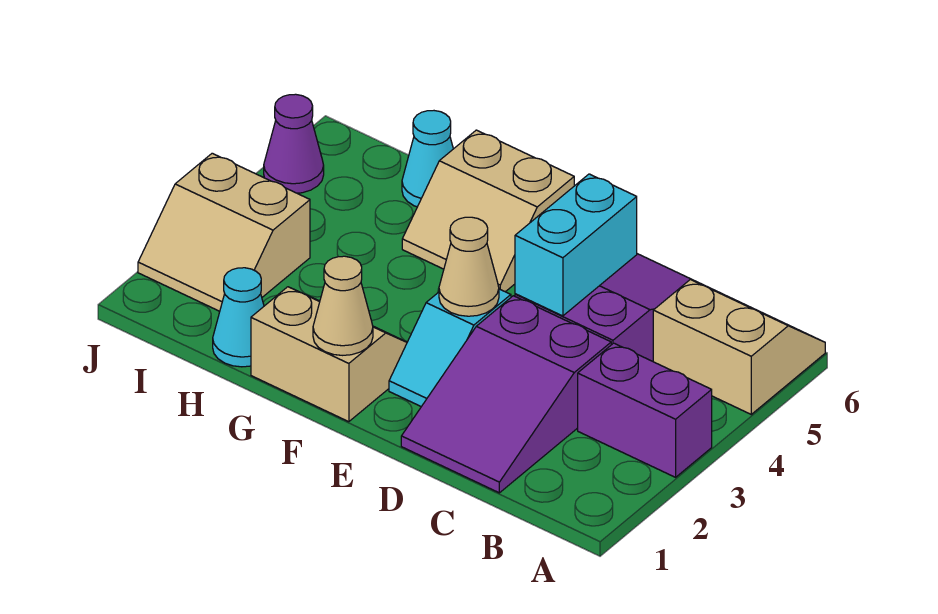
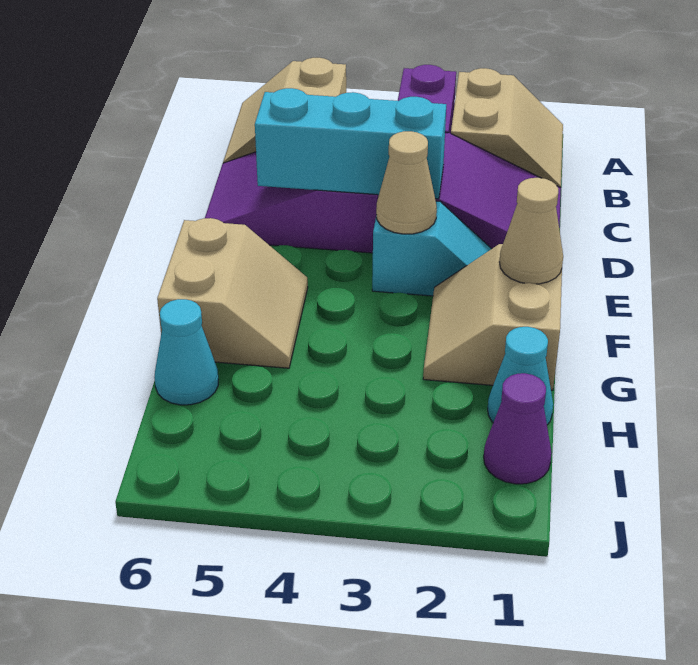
cyan brick D4:D5 level 2 -> cyan brick D3:D5 level 2
tan slope I2:J3 level 1 top 3 -> tan slope A1:B2 level 1 top 2
purple cone J5 level 1 -> purple cone I1 level 1

